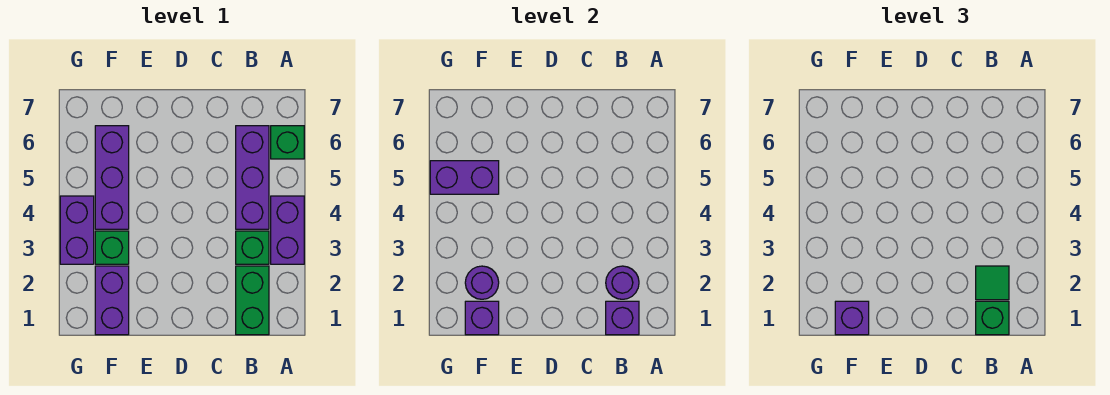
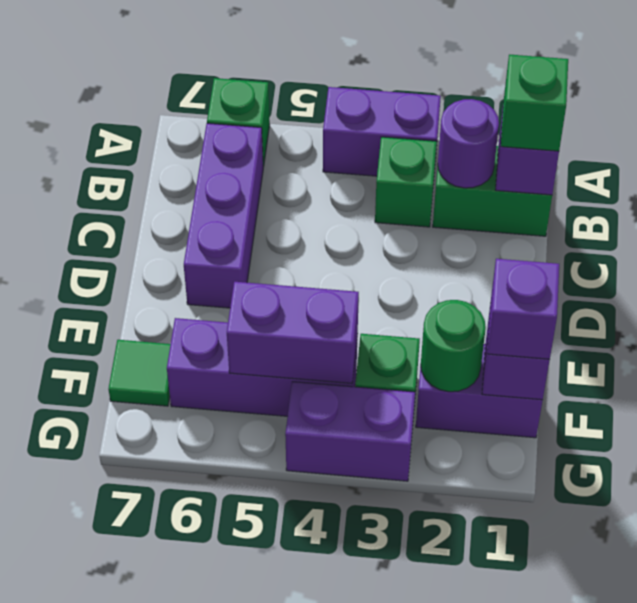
green tile B2 level 3 -> green tile F7 level 1
purple brick B4:B6 level 1 -> purple brick B6:D6 level 1
purple round brick F2 level 2 -> green round brick F2 level 2
purple brick F5:G5 level 2 -> purple brick F4:F5 level 2

